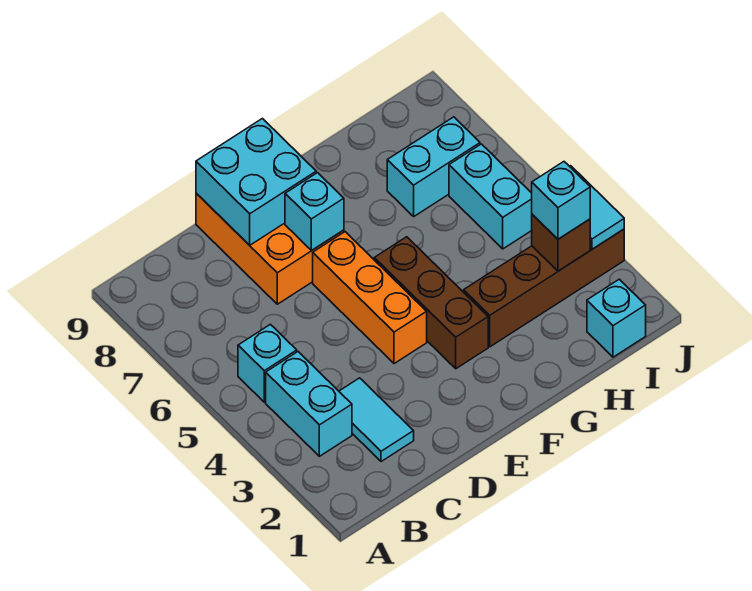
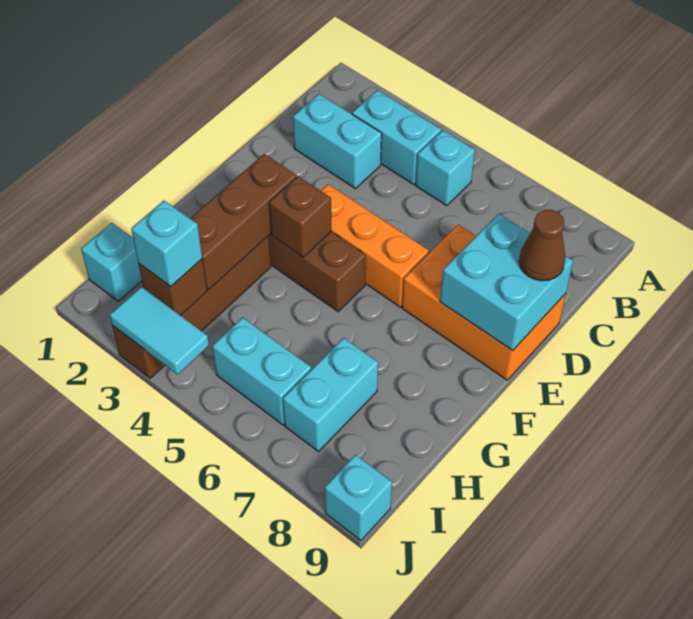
cyan tile C2:C3 level 1 -> cyan brick C2:C3 level 1
none -> brown cone D9 level 3
cyan brick E7 level 2 -> cyan brick J9 level 1
none -> brown brick F3:H3 level 2
none -> brown brick F4 level 2

